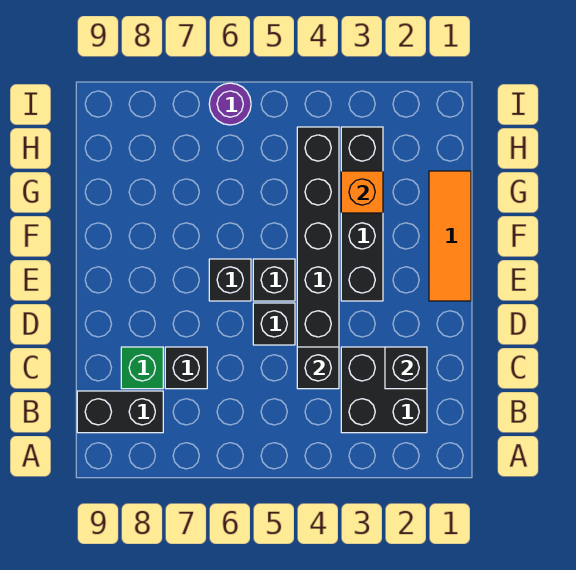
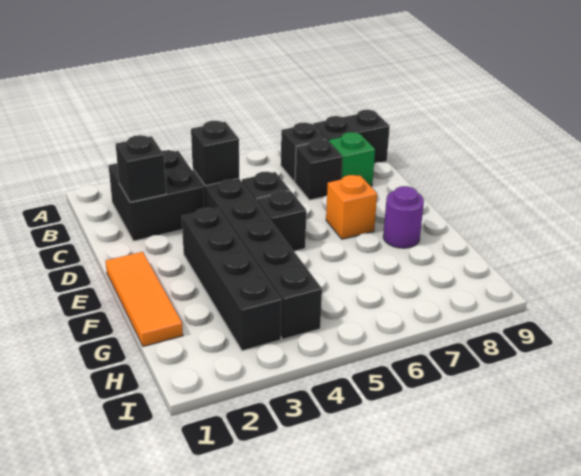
black brick E6 level 1 -> black brick B7 level 1
orange brick G3 level 2 -> orange brick E7 level 1
purple round brick I6 level 1 -> purple round brick F8 level 1

